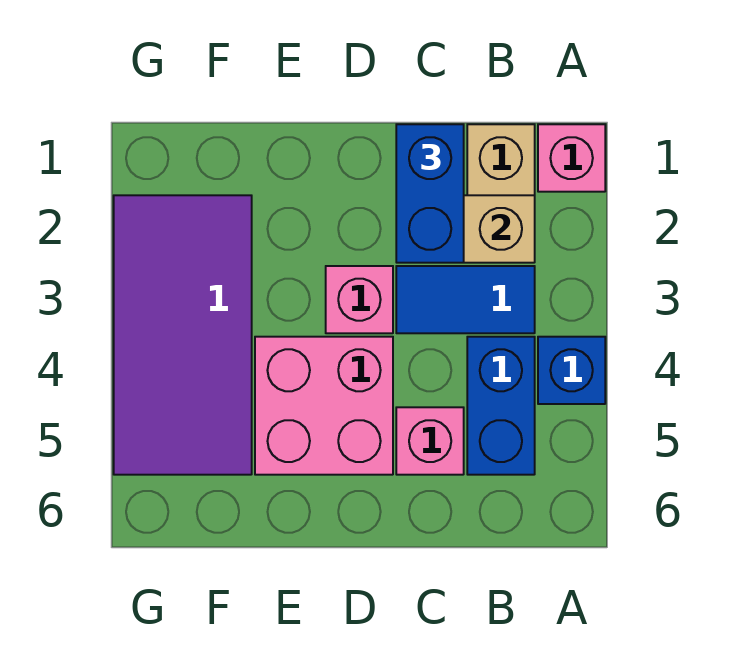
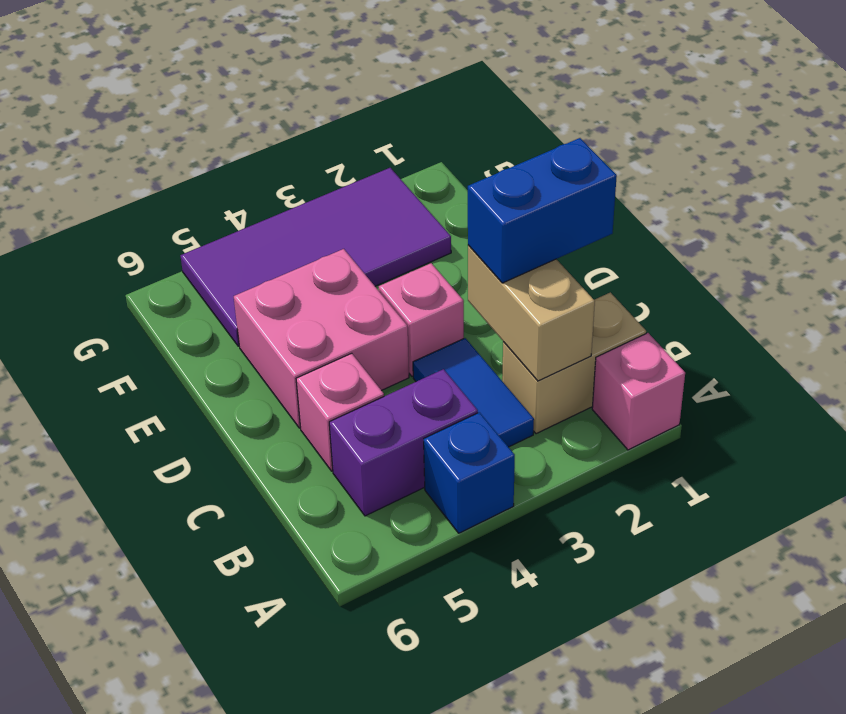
blue brick B4:B5 level 1 -> purple brick B4:B5 level 1

